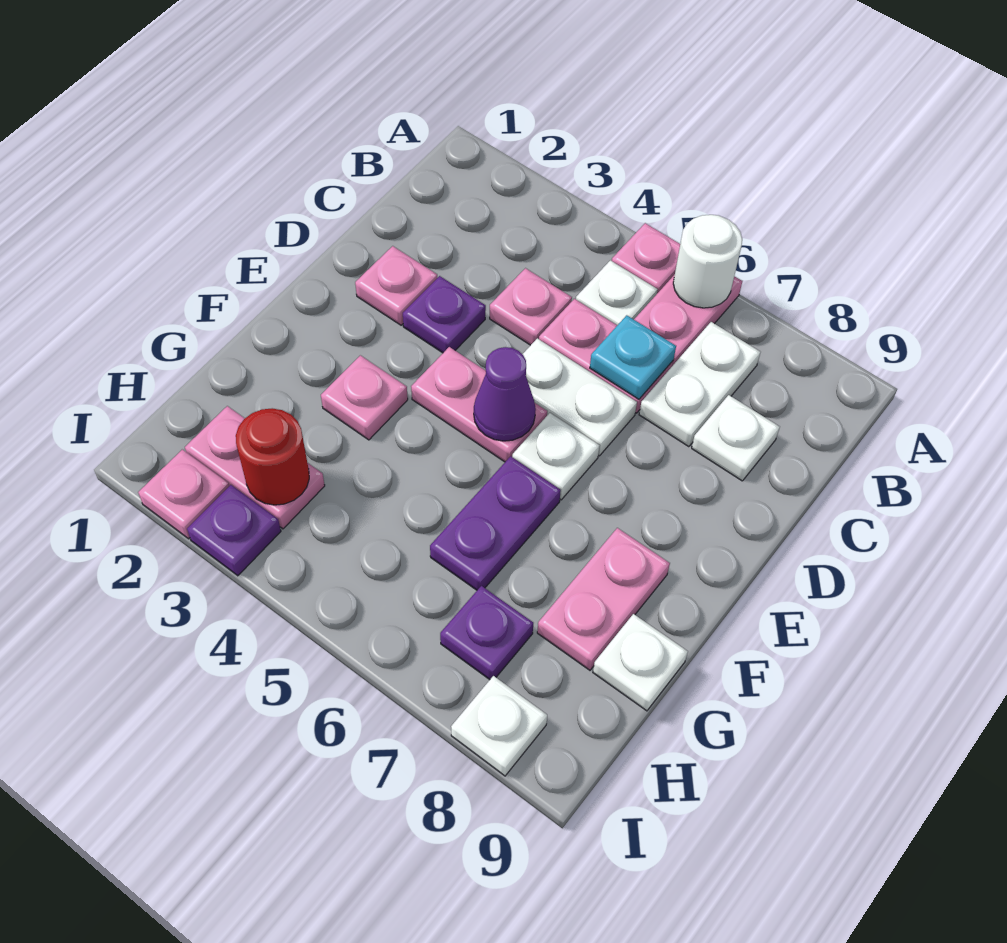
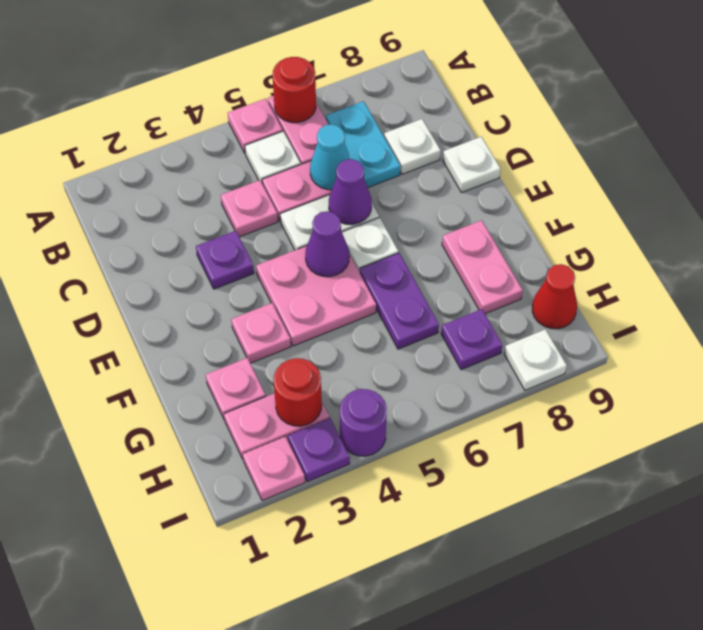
white round brick A6 level 2 -> red round brick A6 level 2
white plate B7:C7 level 1 -> cyan plate B7:C7 level 1
cyan plate C6 level 2 -> cyan cone C6 level 2
pink plate D2 level 1 -> pink plate G2 level 1
none -> purple cone D6 level 2
pink plate E4:E5 level 1 -> pink plate E4:F5 level 1
white plate G9 level 1 -> white plate D9 level 1
none -> red cone H9 level 1
none -> purple round brick I4 level 1

